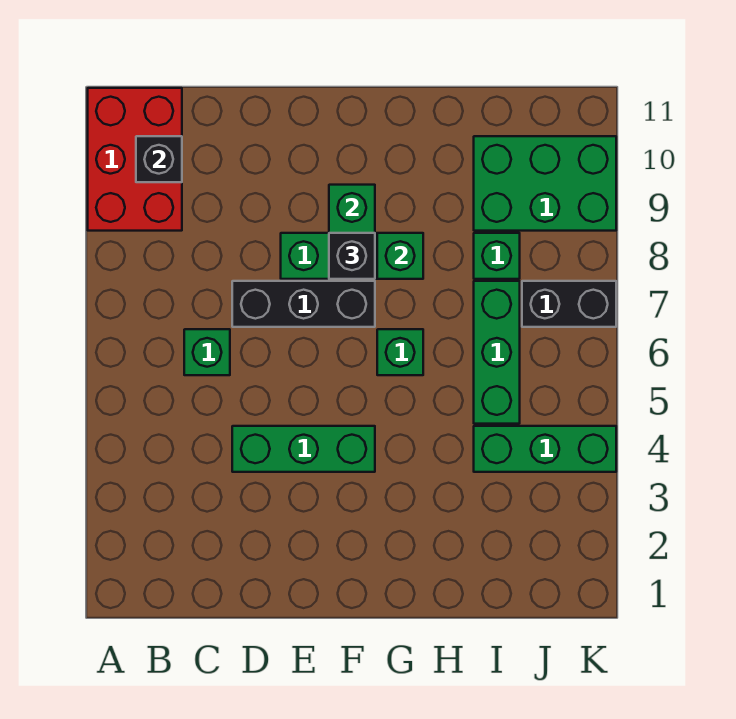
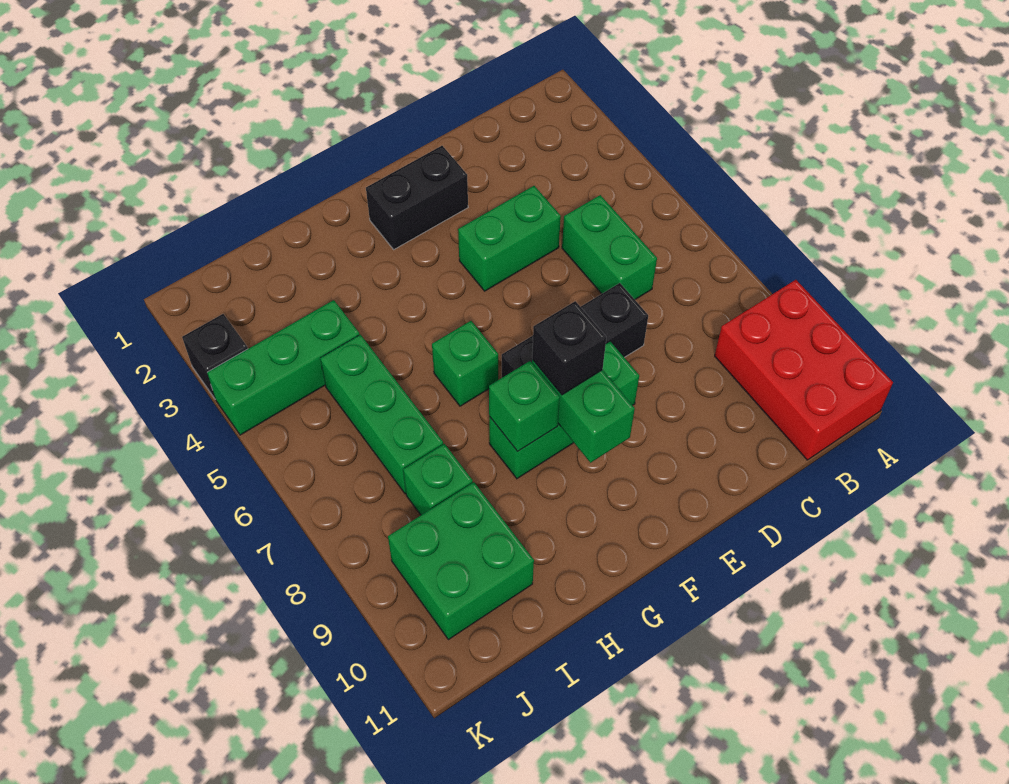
black brick B10 level 2 -> black brick K3 level 1
green brick C6 level 1 -> green brick C5:C6 level 1
green brick D4:F4 level 1 -> green brick D4:E4 level 1
green brick I9:K10 level 1 -> green brick I9:J10 level 1
black brick J7:K7 level 1 -> black brick E2:F2 level 1

